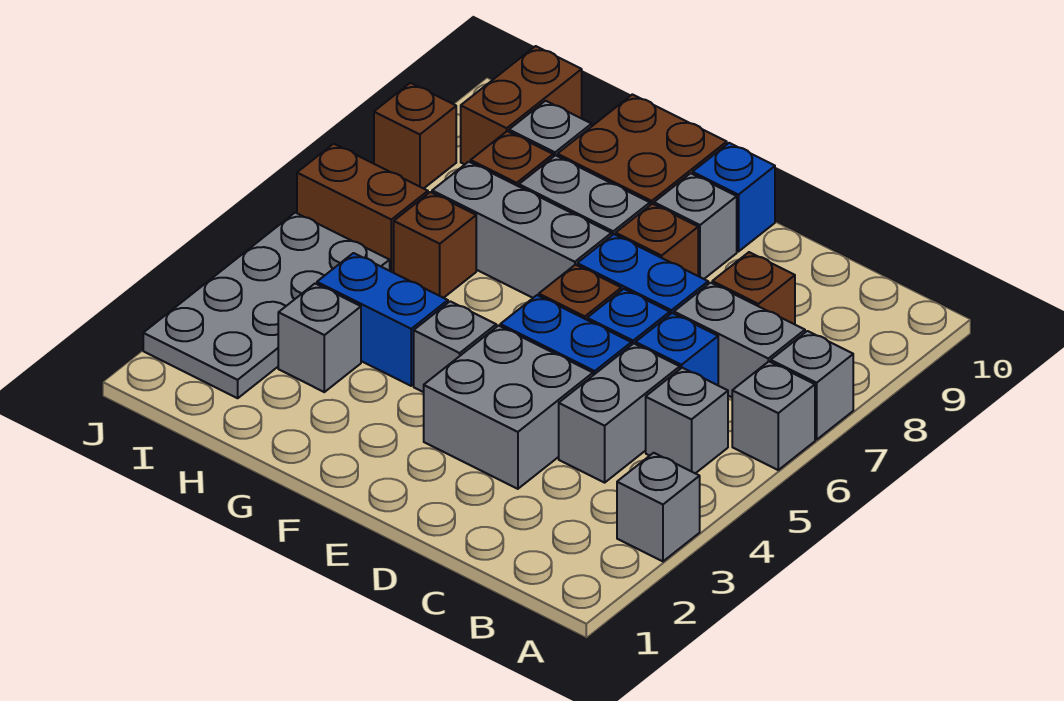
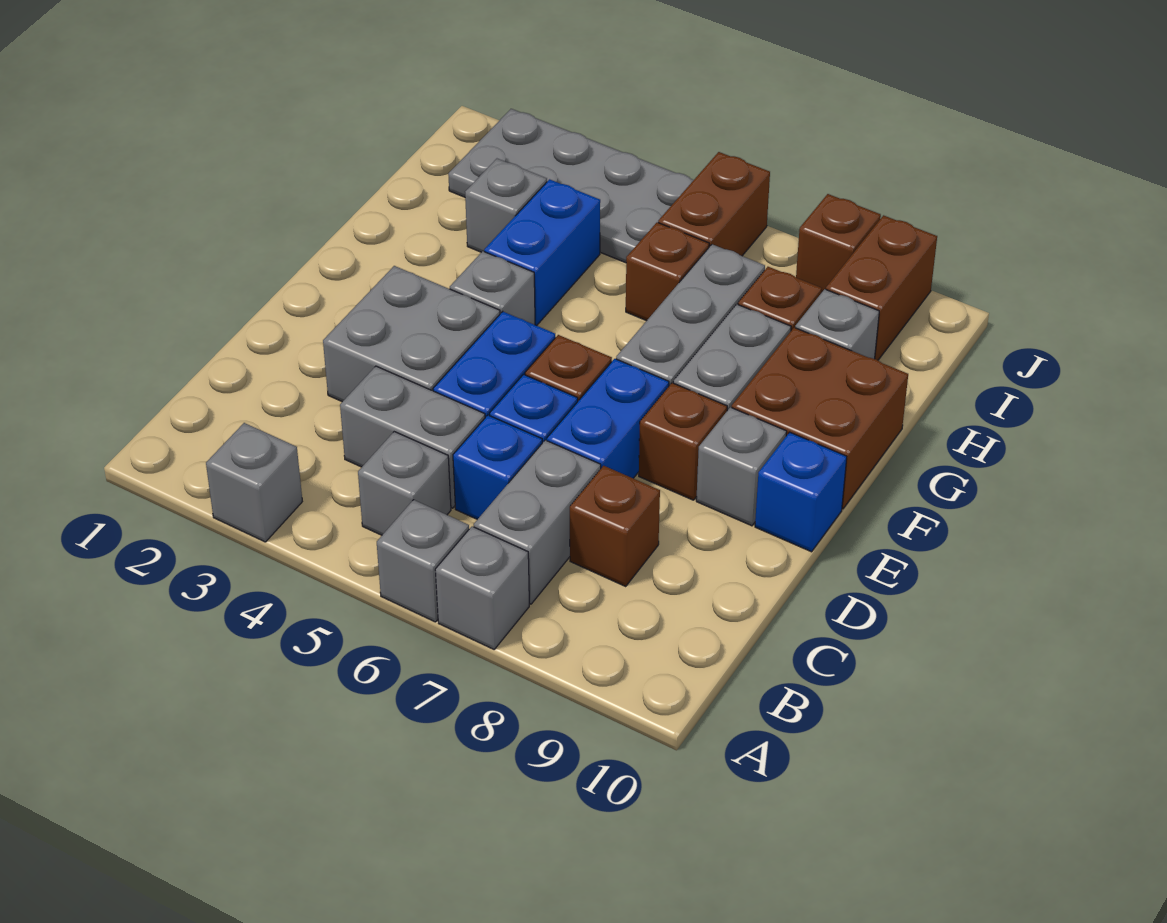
brown brick I9:I10 level 1 -> brown brick I9:J9 level 1

